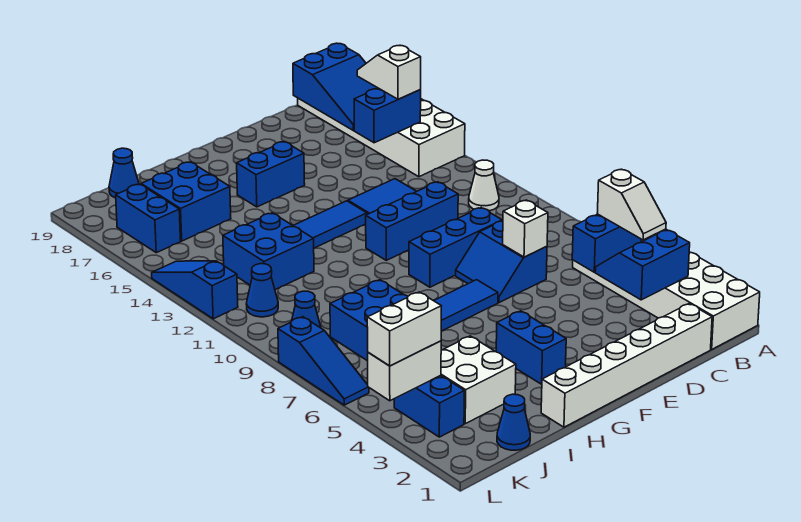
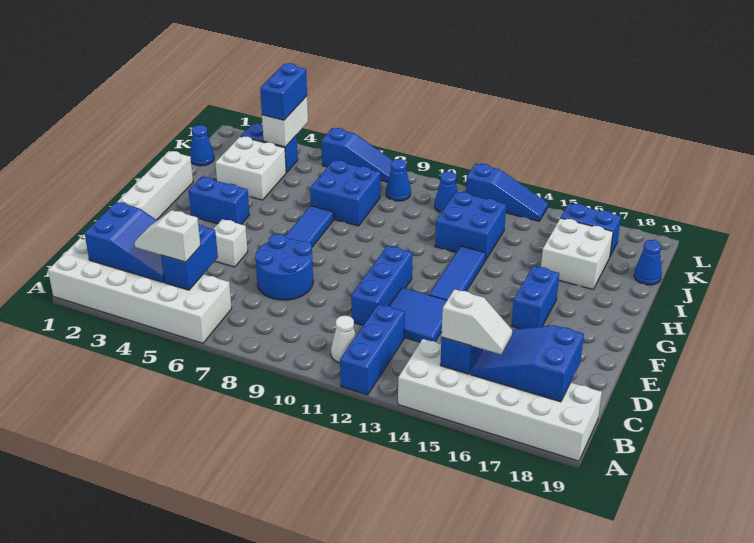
blue slope B3:C4 level 2 top 3 -> blue slope B2:C4 level 2 top 2
blue slope D7:E8 level 1 top D -> blue round brick D7:E8 level 1
white brick D7 level 2 -> white brick E5 level 1
blue brick D9:F9 level 1 -> blue brick A12:C12 level 1
blue brick I16:J17 level 1 -> white brick I16:J17 level 1
white brick K4:L4 level 3 -> blue brick K4:L4 level 3
blue slope L6:L8 level 1 top 8 -> blue slope L6:L8 level 1 top 6

